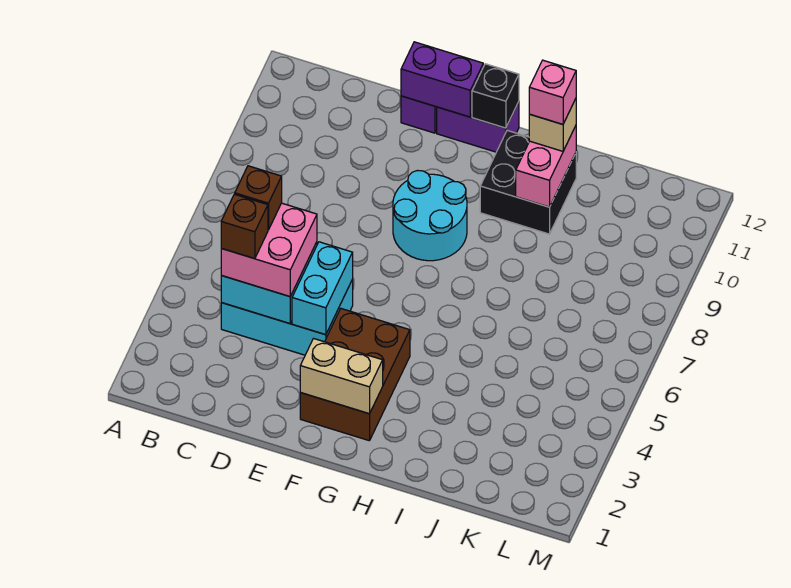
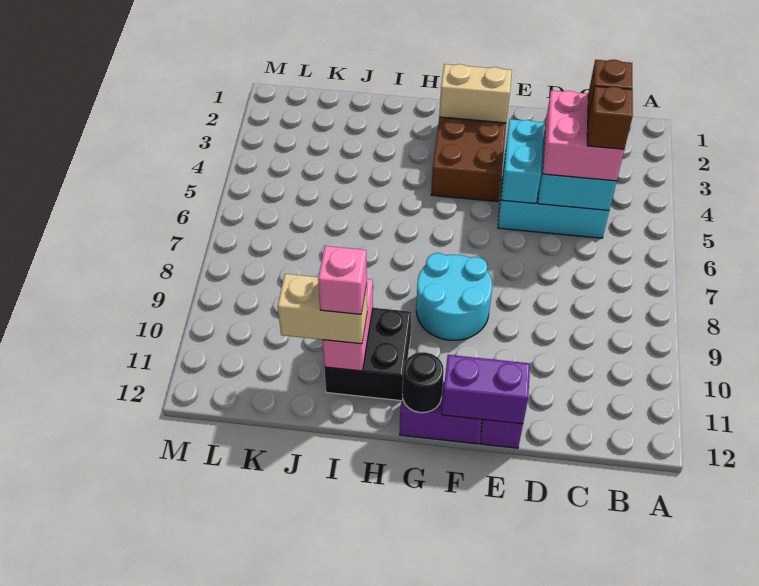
black brick G12 level 2 -> black round brick G12 level 2
tan brick I11 level 3 -> tan brick I11:J11 level 3

